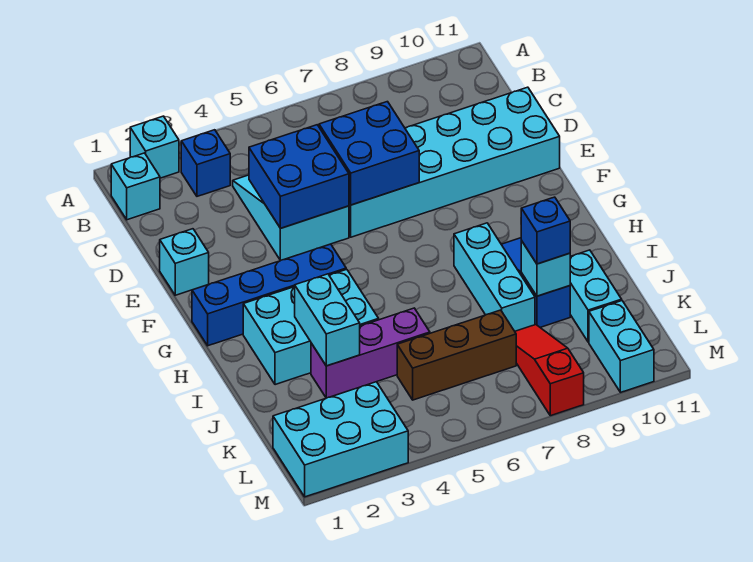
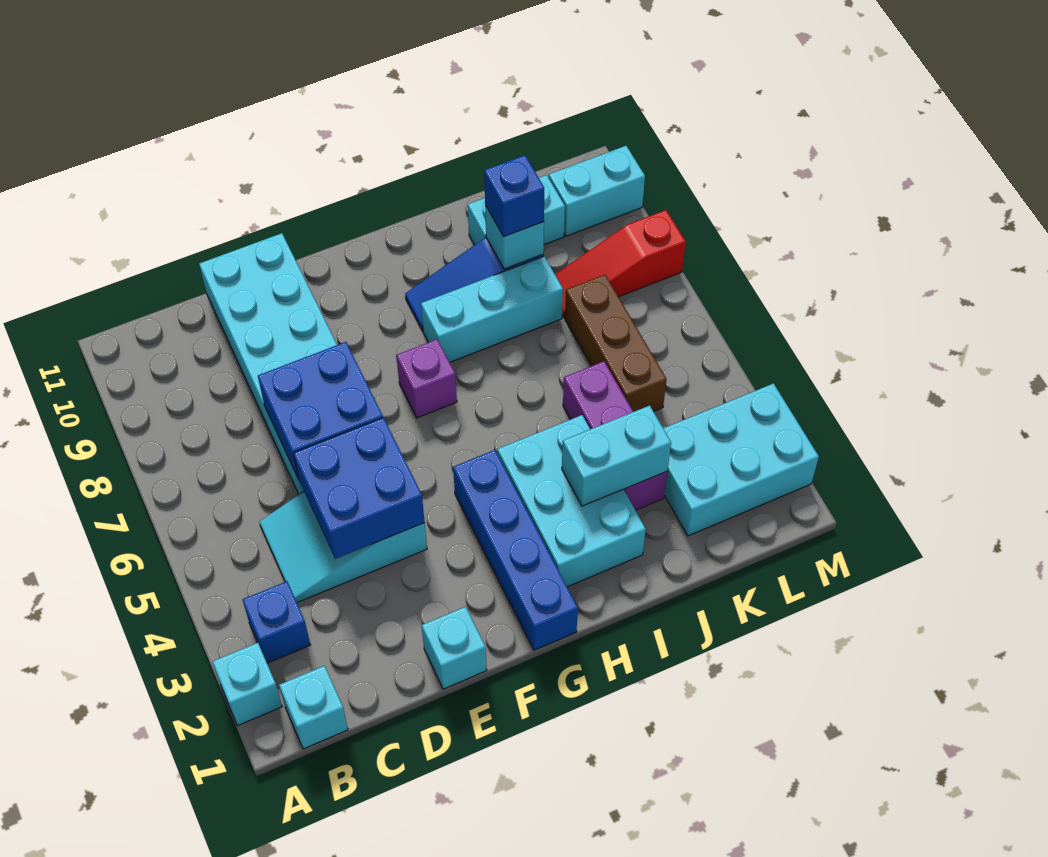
none -> purple brick G7 level 1
cyan brick L1:M3 level 1 -> cyan brick K2:M3 level 1

